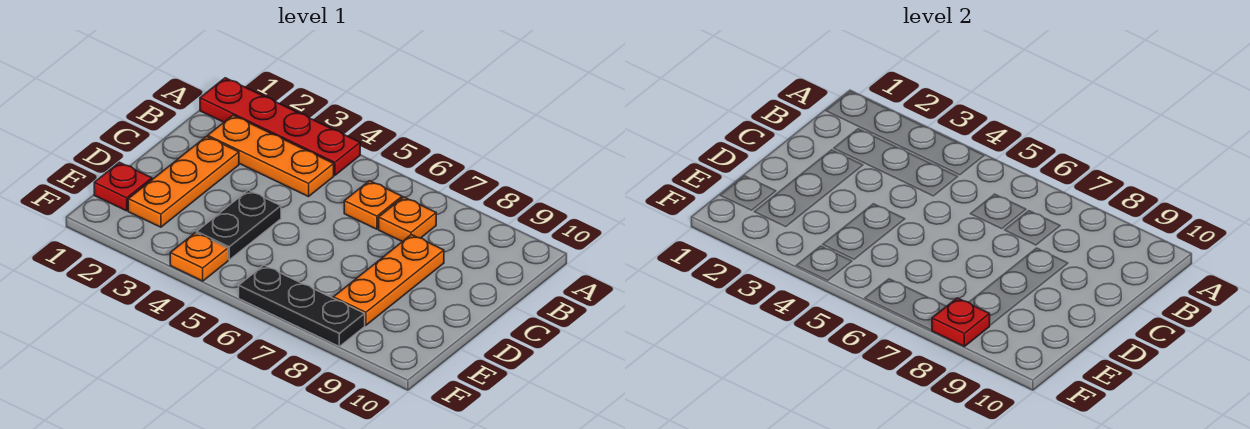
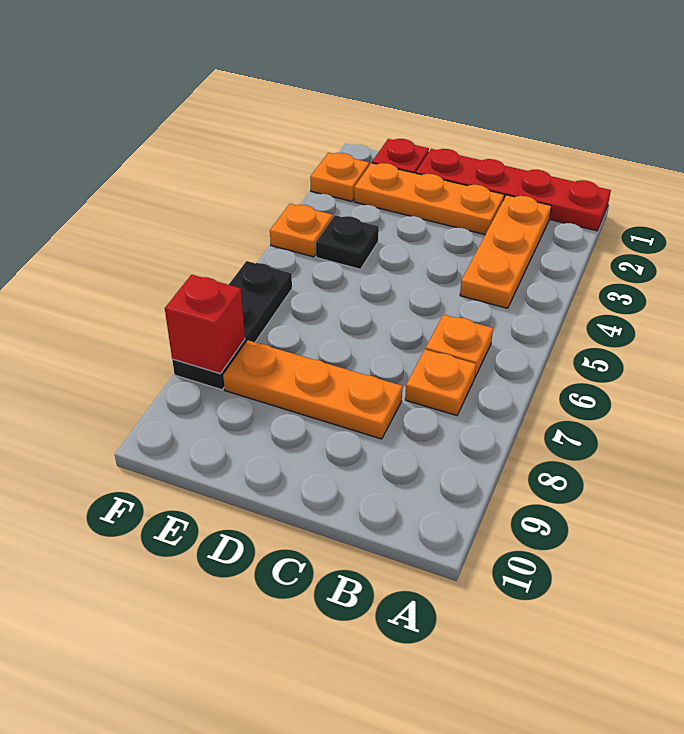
red plate A1:A4 level 1 -> red plate A1:D1 level 1
black plate D4:E4 level 1 -> black plate E4 level 1
none -> orange plate F2 level 1
red plate F8 level 2 -> red brick F8 level 2

